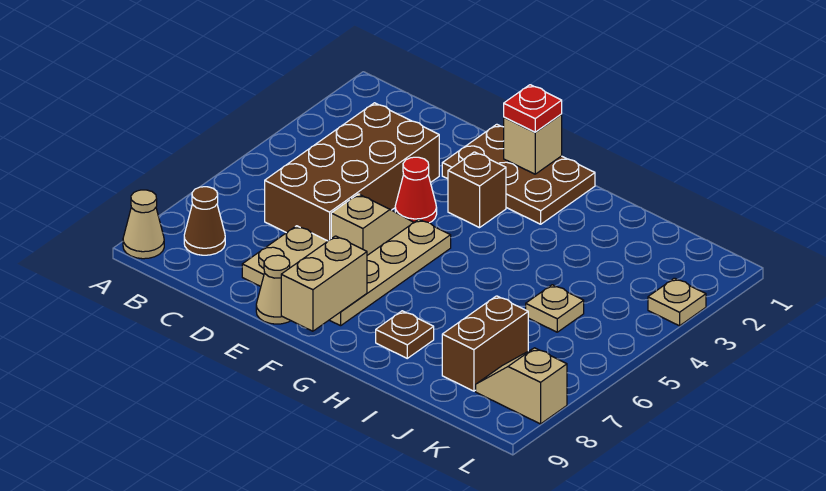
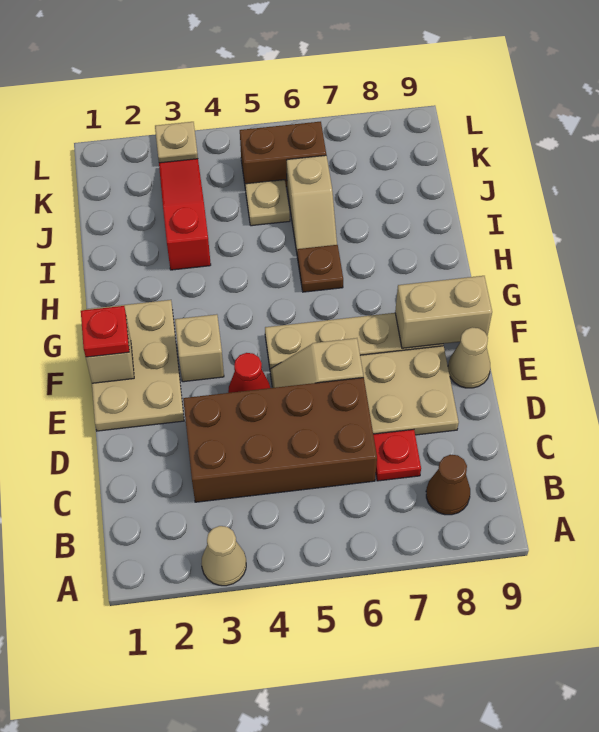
tan cone A9 level 1 -> tan cone A3 level 1
none -> red plate C7 level 1
brown plate E1:G2 level 1 -> tan plate E1:G2 level 1
brown brick F3 level 1 -> tan brick F3 level 1
brown plate H8 level 1 -> brown plate H6 level 1
none -> red slope I3:K3 level 1 top I
brown brick J7:J8 level 1 -> brown brick K5:K6 level 1
tan slope K8:L8 level 1 top L -> tan slope I6:J6 level 1 top J

